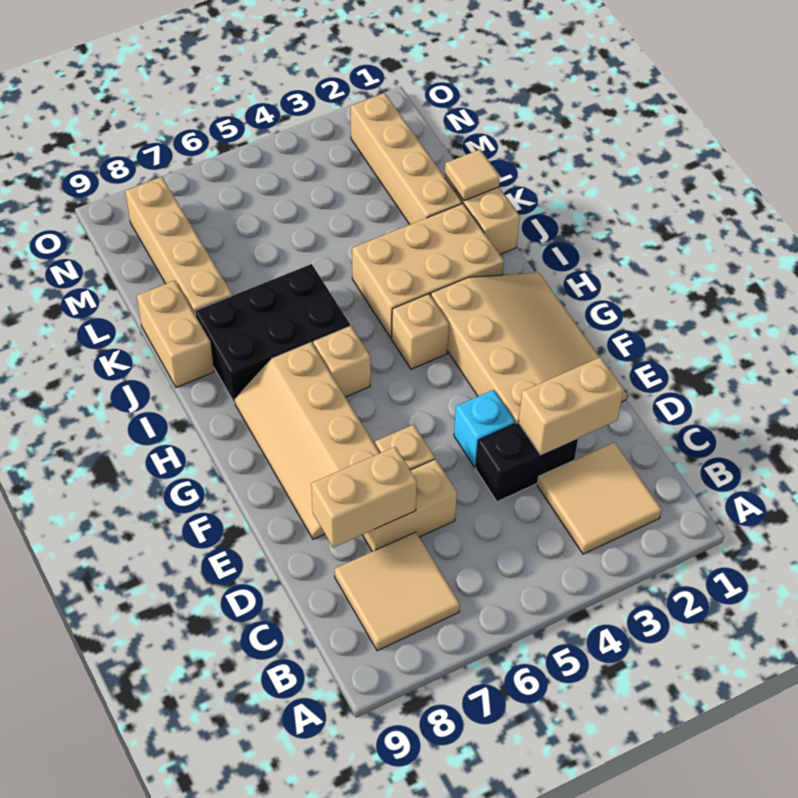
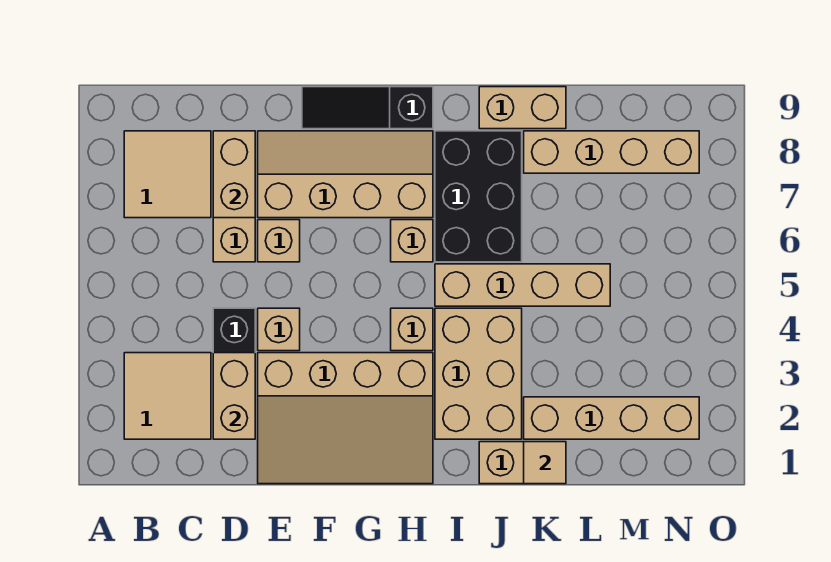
cyan brick E4 level 1 -> tan brick E4 level 1
none -> black slope F9:H9 level 1 top H
none -> tan brick I5:L5 level 1

